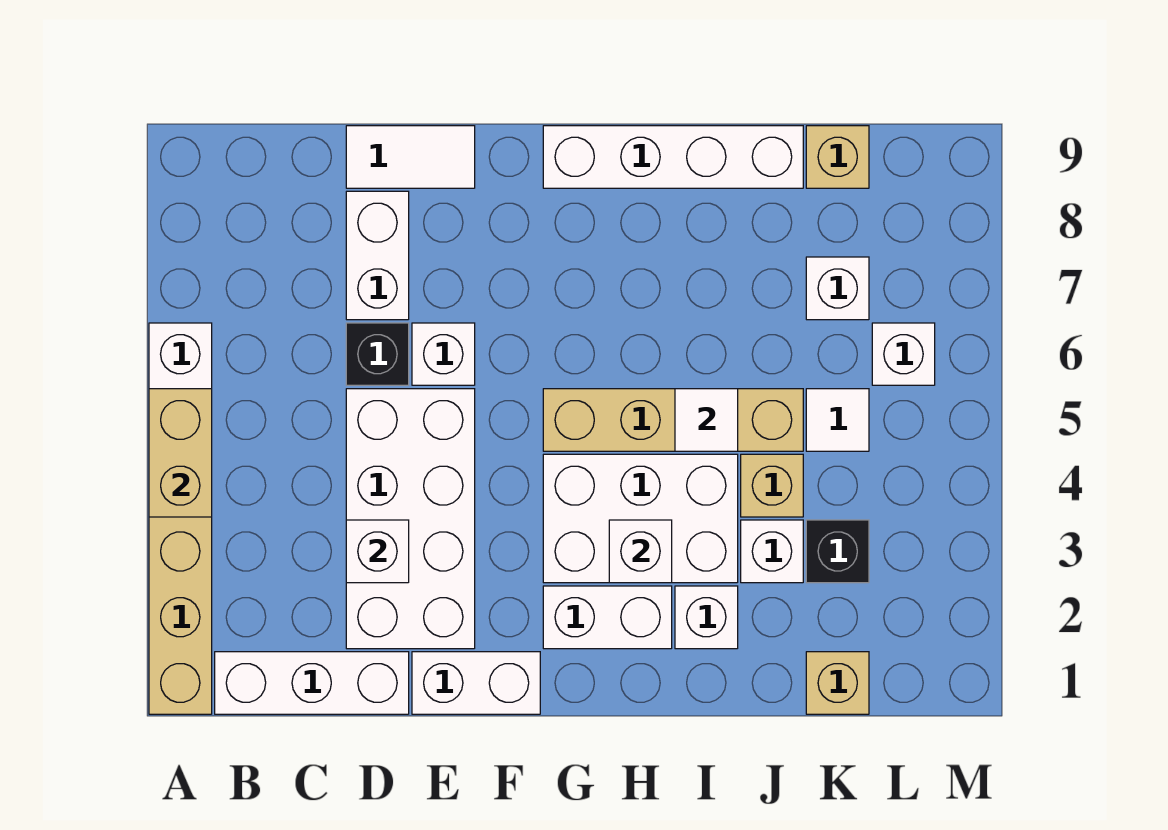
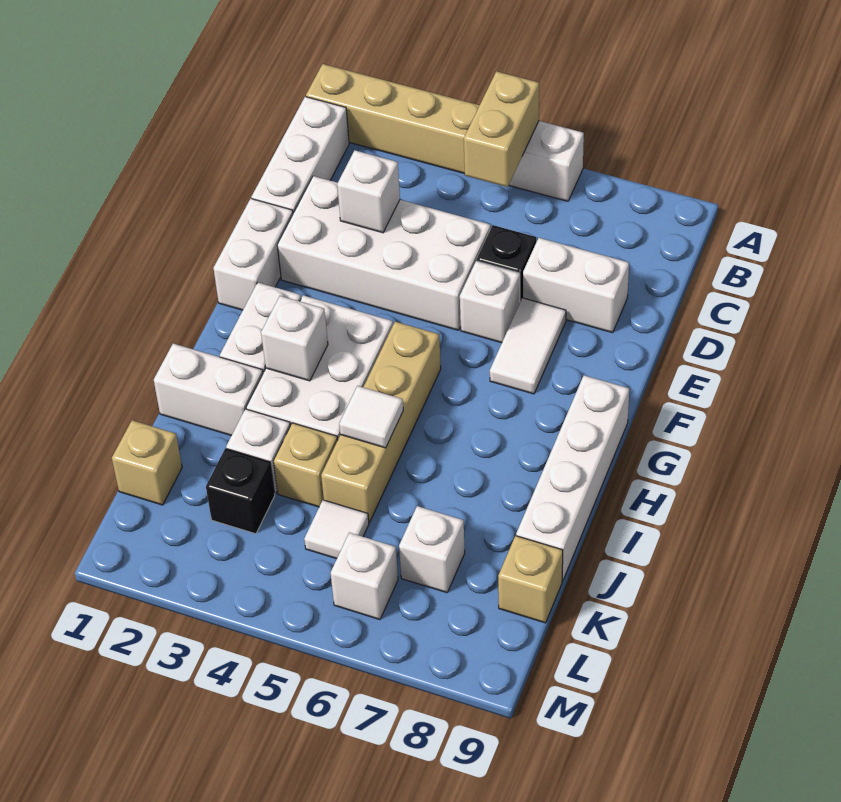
tan brick A4:A5 level 2 -> tan brick A5:B5 level 2
white tile D9:E9 level 1 -> white tile E7:F7 level 1
white brick I2 level 1 -> white brick I1:I2 level 1

